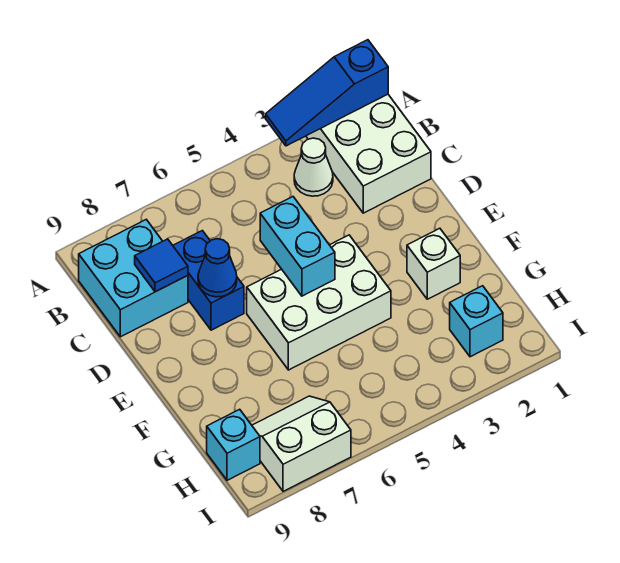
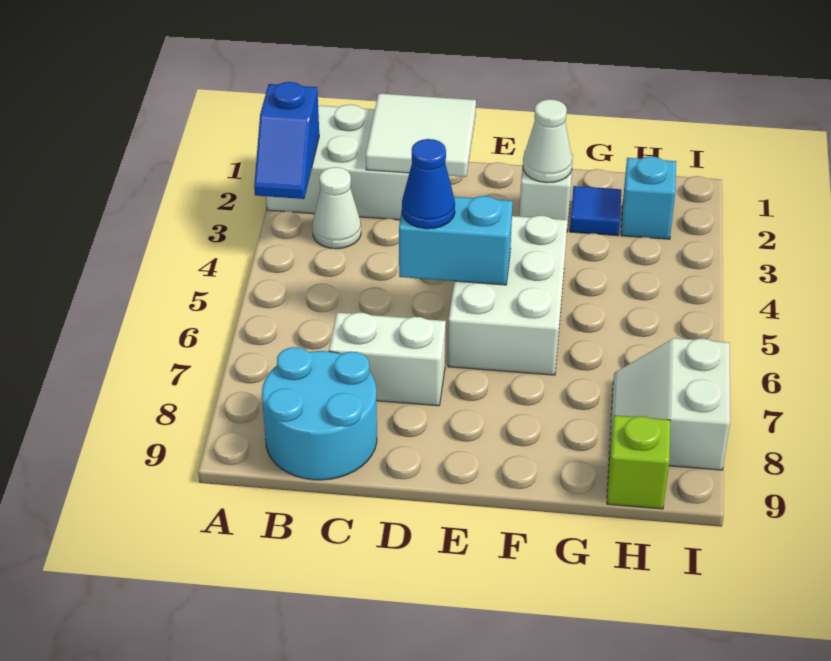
blue slope A1:A3 level 2 top 1 -> blue slope A2:A3 level 2 top 2
cyan brick B8:C9 level 1 -> cyan round brick B8:C9 level 1
none -> white tile C1:D2 level 2
blue brick C7:D7 level 1 -> white brick C7:D7 level 1
blue tile C8 level 2 -> blue tile G2 level 1
blue cone D7 level 2 -> blue cone D5 level 3
none -> white cone F2 level 2
cyan brick H9 level 1 -> lime brick H9 level 1

